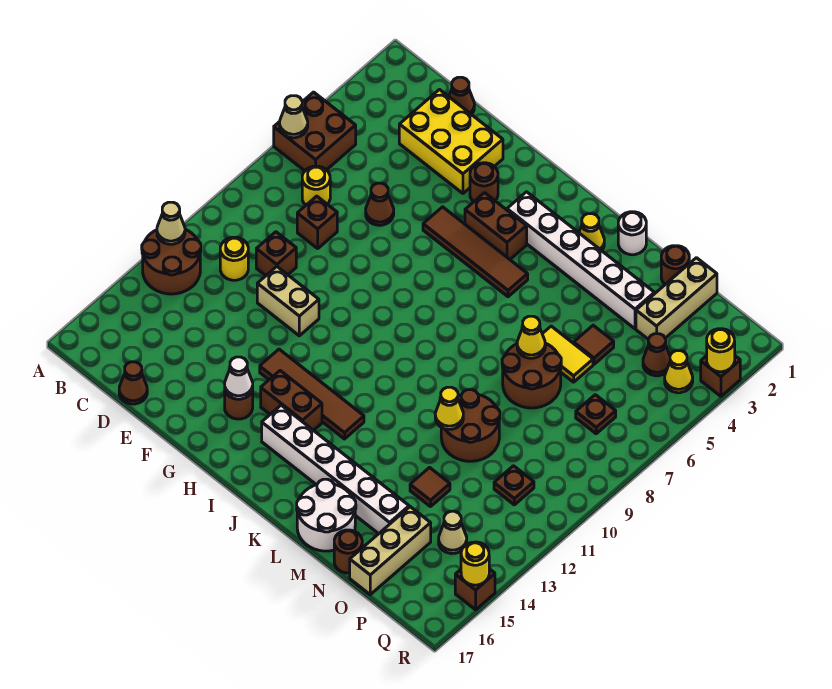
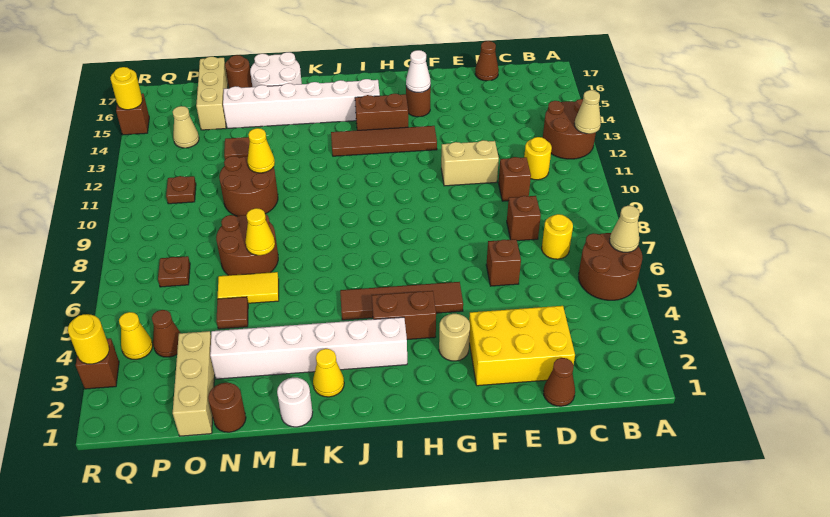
brown brick A5:B6 level 1 -> brown round brick A5:B6 level 1
brown cone E6 level 1 -> brown brick E6 level 1
brown round brick G3 level 1 -> tan round brick G3 level 1

